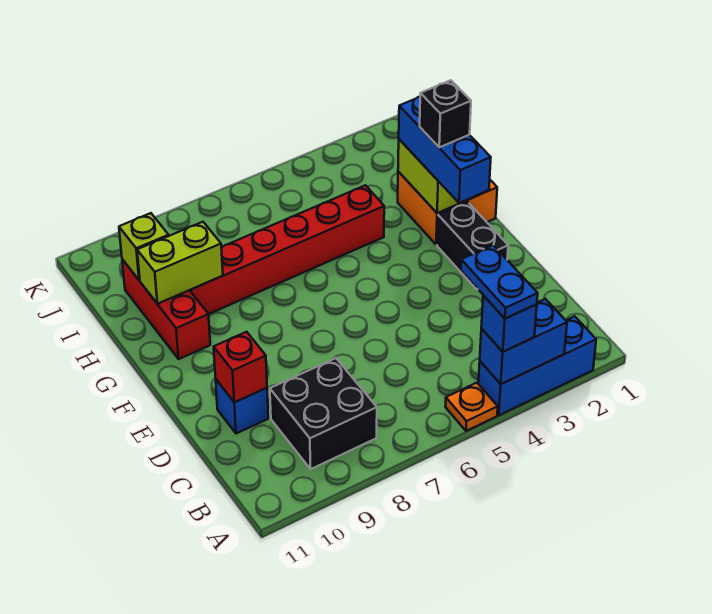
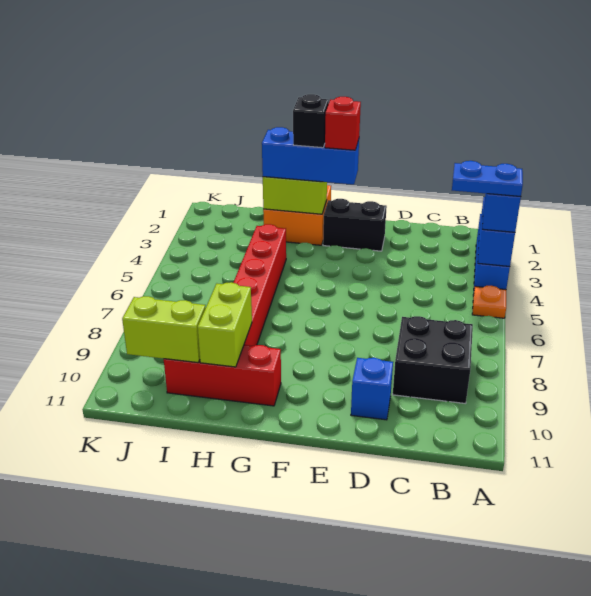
red brick D10 level 2 -> red brick F2 level 4
lime brick I10 level 2 -> lime brick I10:J10 level 2

